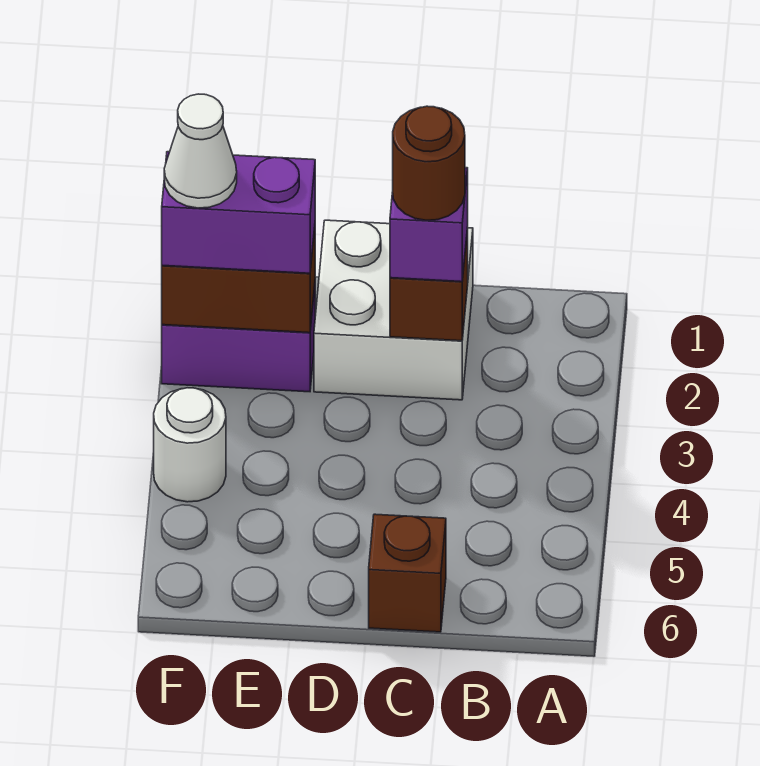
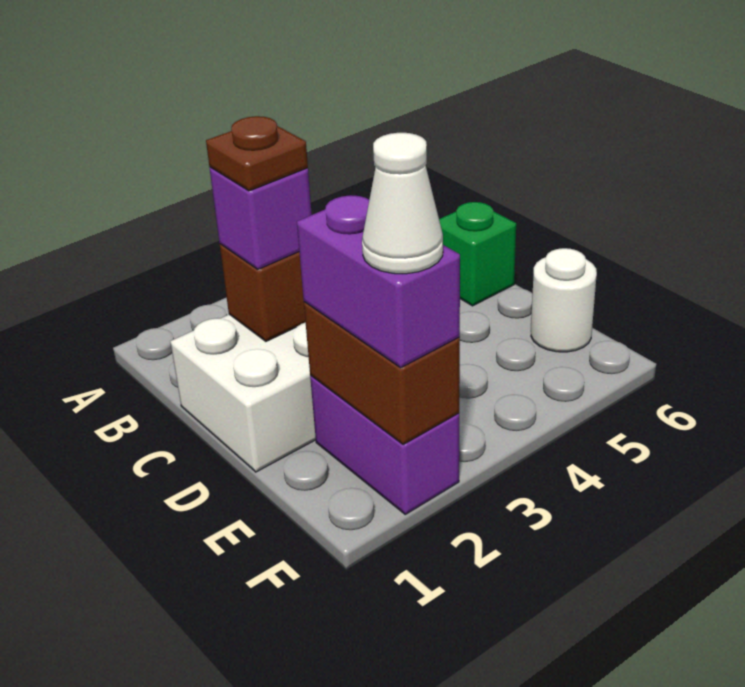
brown round brick C2 level 4 -> brown plate C2 level 4
brown brick C6 level 1 -> green brick C6 level 1
white round brick F4 level 1 -> white round brick E6 level 1

